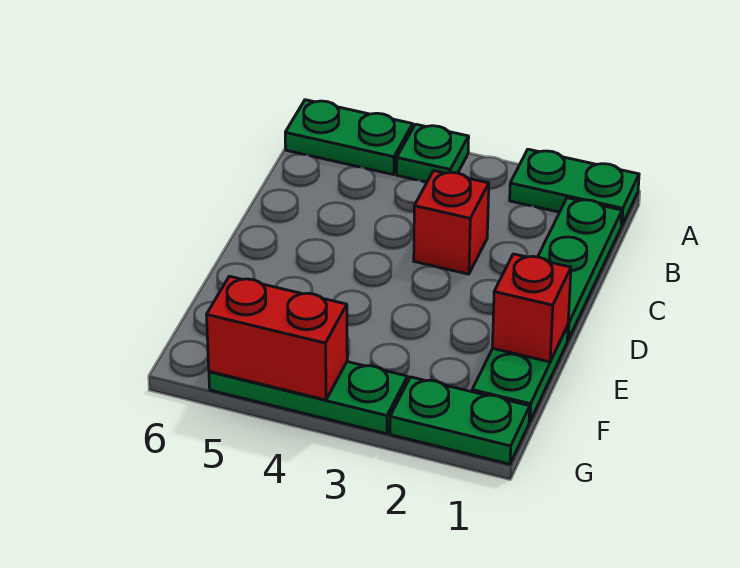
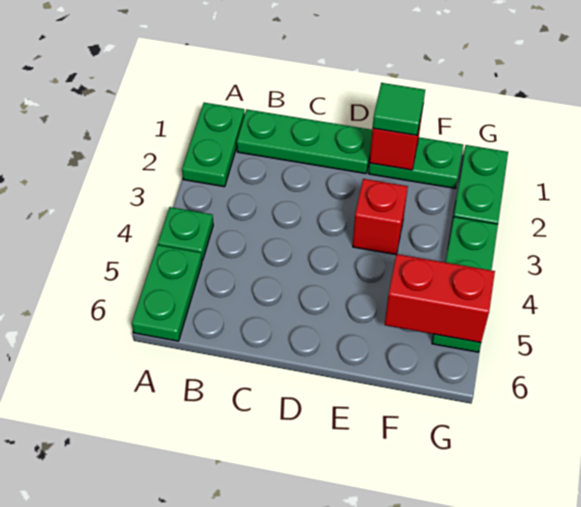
red brick C3 level 1 -> red brick E3 level 1
none -> green tile E1 level 3
red brick G4:G5 level 2 -> red brick F5:G5 level 2

